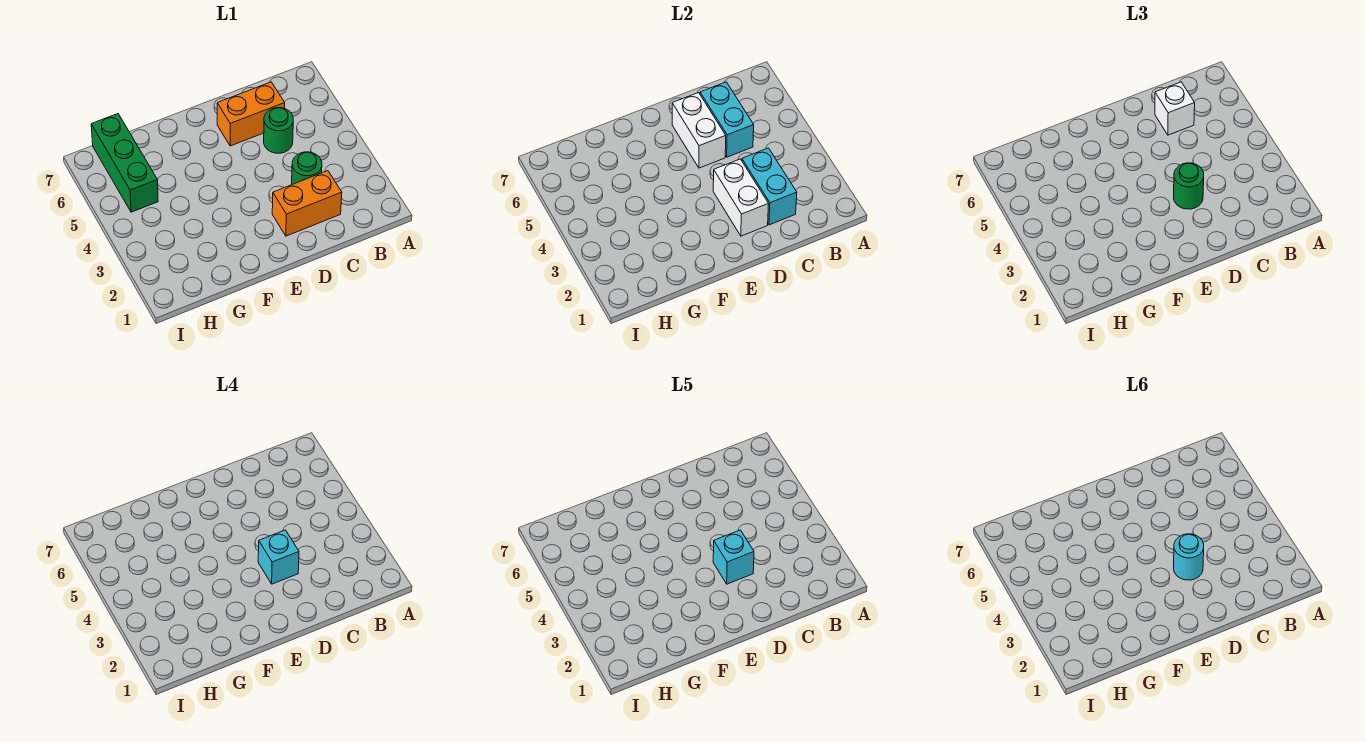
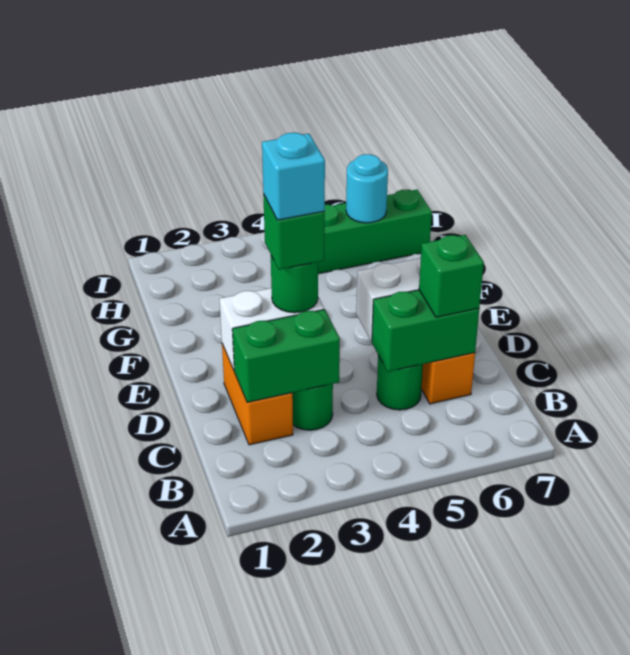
cyan brick C2:C3 level 2 -> green brick C2:C3 level 2
cyan brick C5:C6 level 2 -> green brick C5:C6 level 2
white brick C6 level 3 -> green brick C6 level 3
cyan brick D3 level 4 -> green brick D3 level 4
cyan round brick D3 level 6 -> cyan round brick H6 level 2

